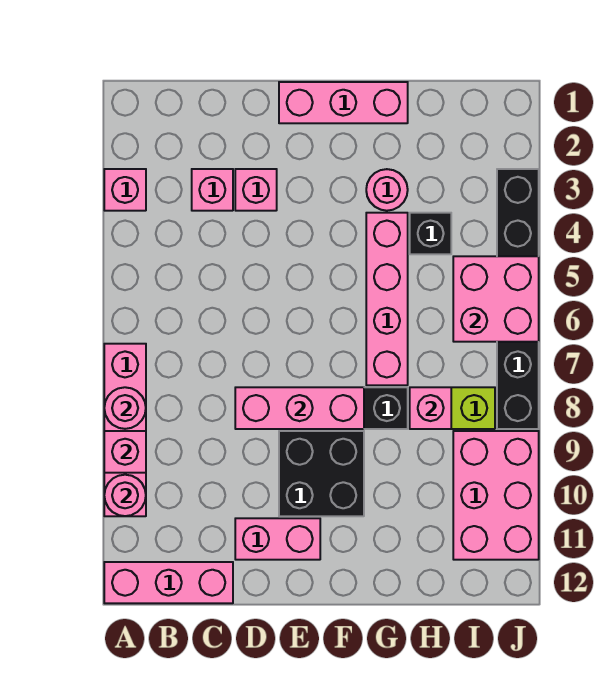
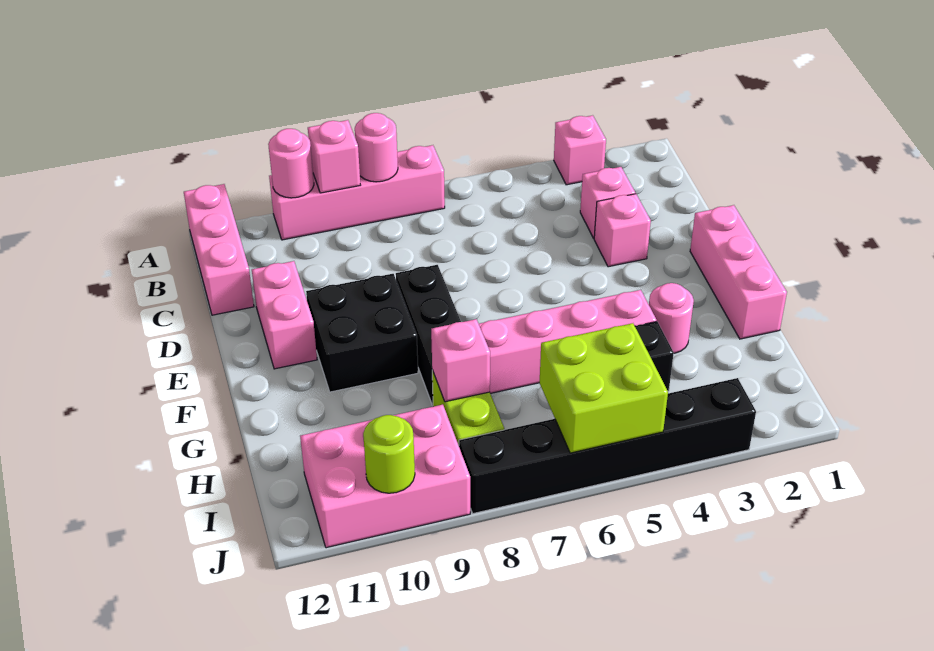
pink brick D8:F8 level 2 -> none
pink brick I5:J6 level 2 -> lime brick I5:J6 level 2
none -> lime round brick J10 level 2

